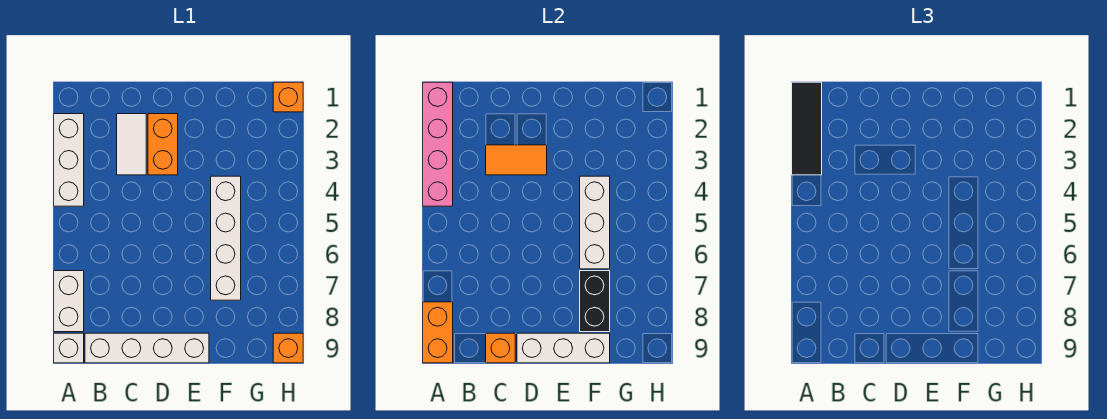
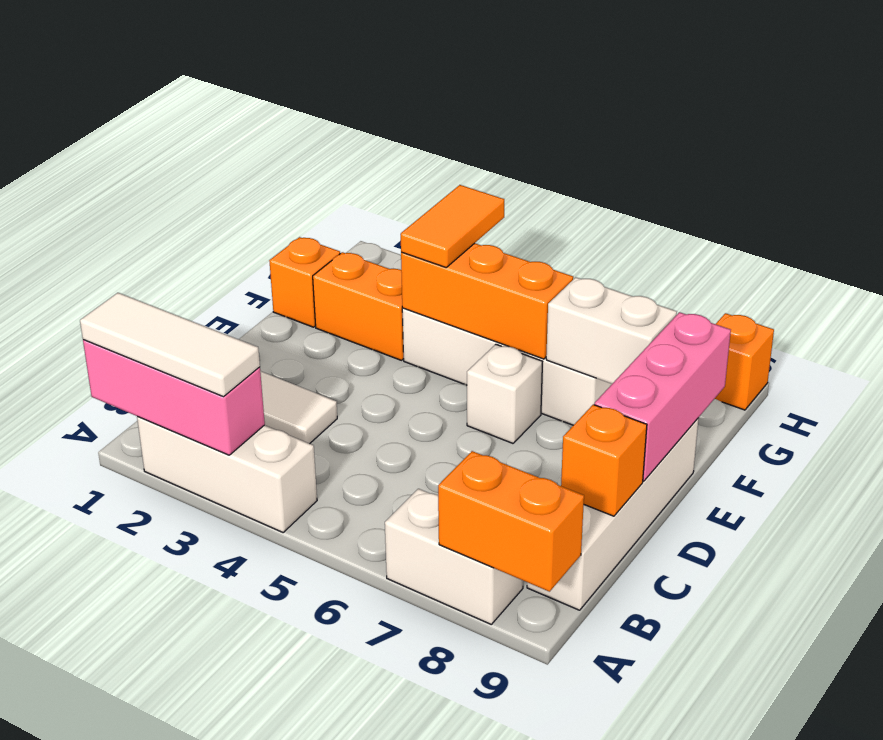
pink brick A1:A4 level 2 -> pink brick A1:A3 level 2
black tile A1:A3 level 3 -> white tile A1:A3 level 3
white brick A9 level 1 -> white brick E6 level 1
orange tile C3:D3 level 2 -> orange tile F4:G4 level 3
orange brick D2:D3 level 1 -> orange brick F2:F3 level 1
white brick D9:F9 level 2 -> pink brick D9:F9 level 2
white brick F4:F6 level 2 -> orange brick F4:F6 level 2
black brick F7:F8 level 2 -> white brick F7:F8 level 2
orange brick H1 level 1 -> orange brick F1 level 1

